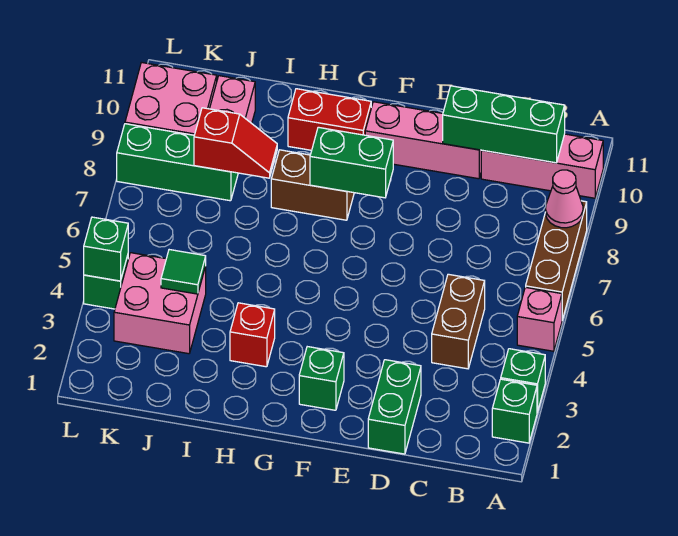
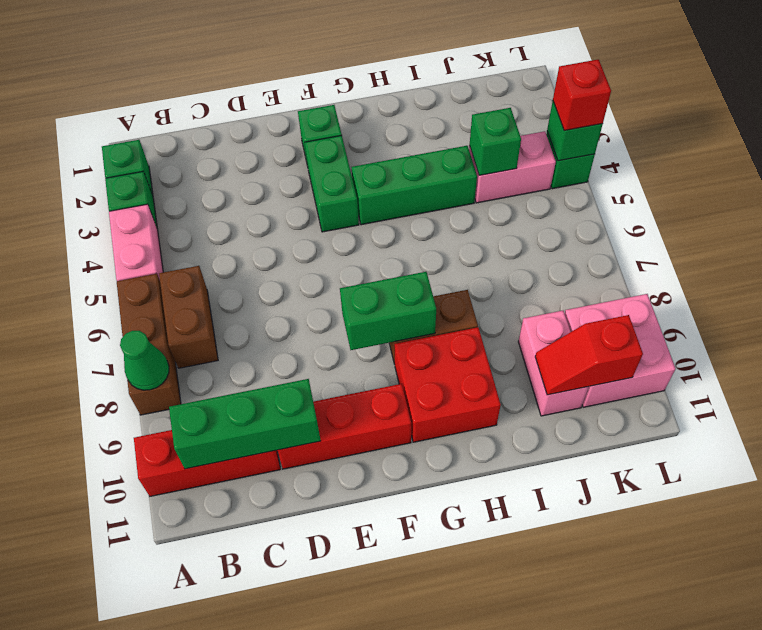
pink brick A5 level 1 -> pink brick A4:A5 level 1
pink cone A8 level 2 -> green cone A8 level 2
pink brick A10:C10 level 1 -> red brick A10:C10 level 1
brown brick C4:C5 level 1 -> brown brick B6:B7 level 1
green brick D1:D2 level 1 -> green brick F3:F4 level 1
pink brick D10:F10 level 1 -> red brick D10:F10 level 1
red brick G10:H10 level 1 -> red brick G9:H10 level 1
red brick H3 level 1 -> red brick L4 level 3
red slope I8:J8 level 2 top J -> red slope J10:K10 level 2 top K
pink brick J3:K4 level 1 -> pink brick J4:K4 level 1
green tile J4 level 2 -> green brick J4 level 2
green brick J8:L8 level 1 -> green brick G4:I4 level 1

